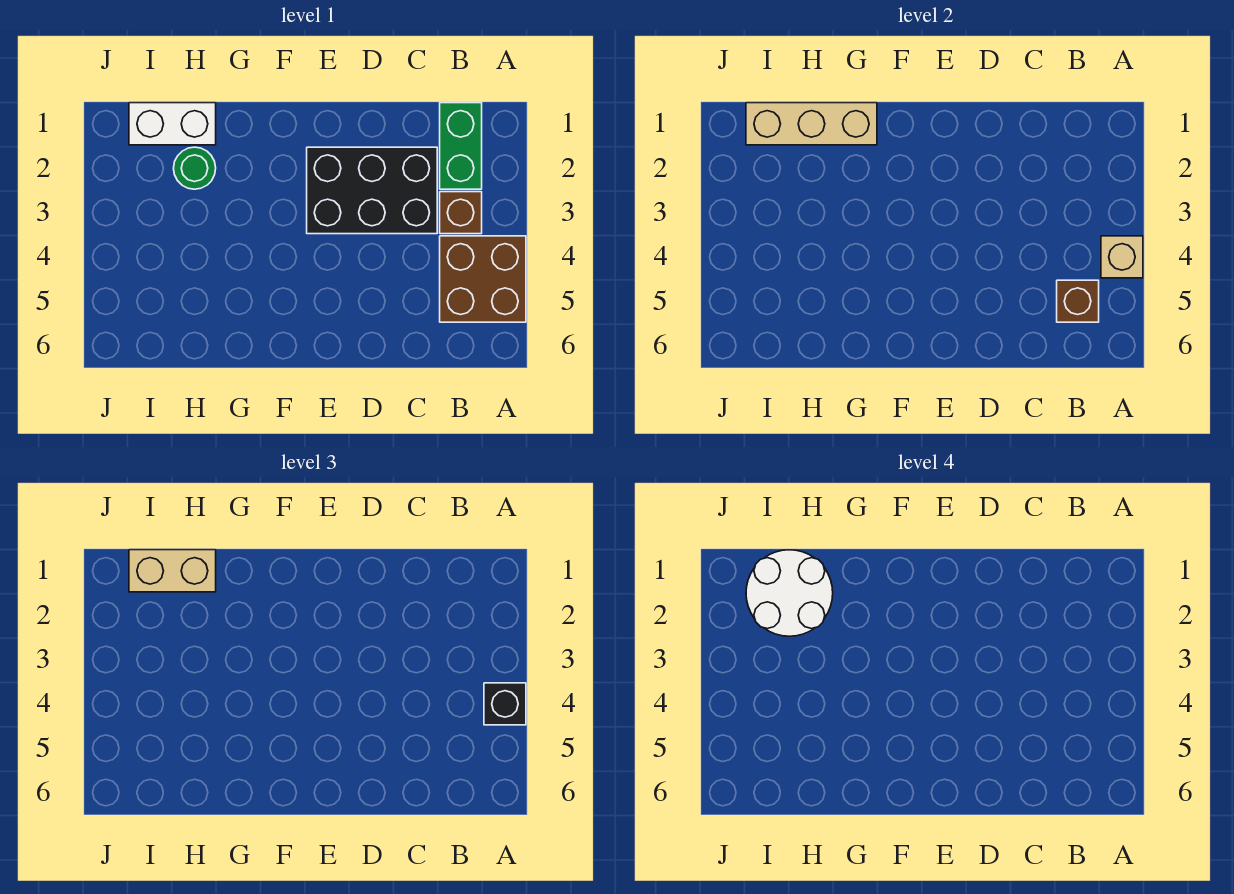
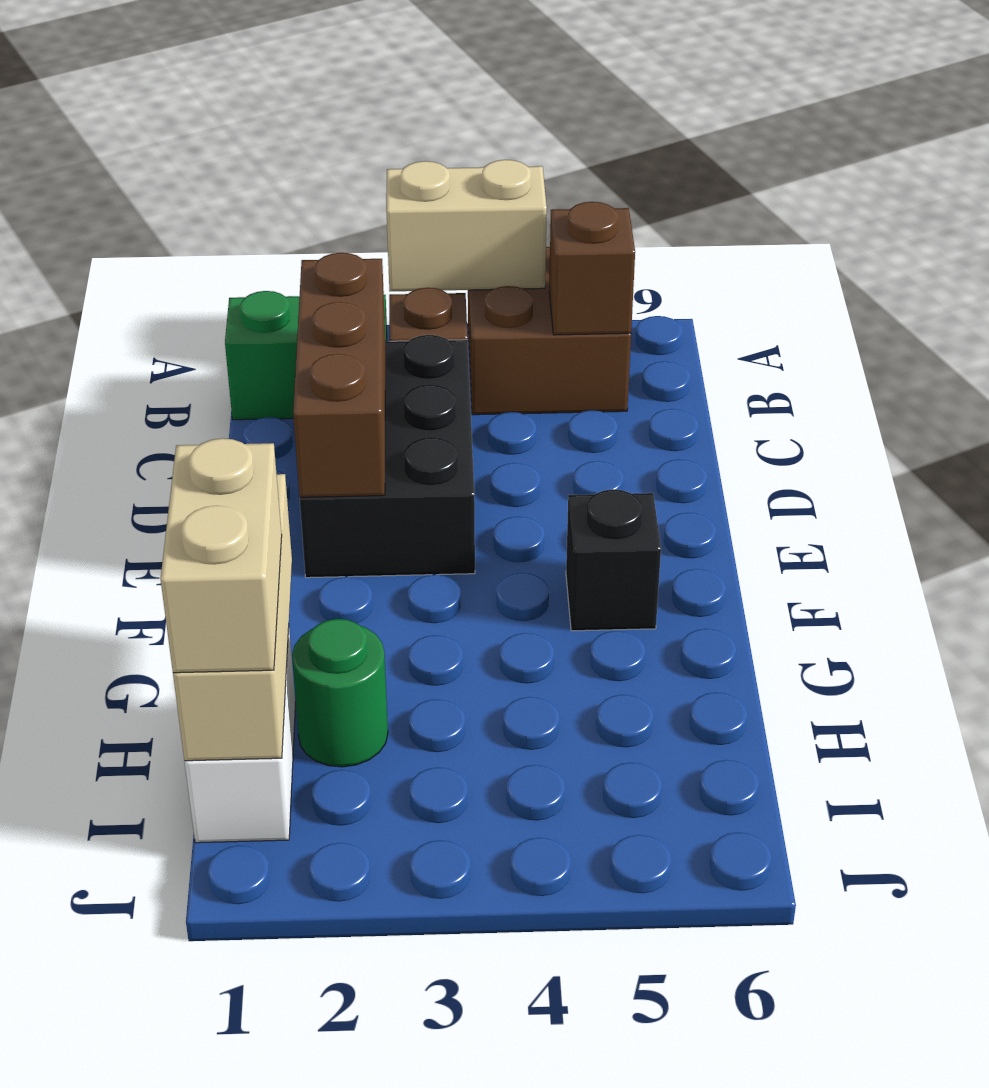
tan brick A4 level 2 -> tan brick A3:A4 level 2
black brick A4 level 3 -> black brick F5 level 1
none -> brown brick C2:E2 level 2
white round brick H1:I2 level 4 -> none

